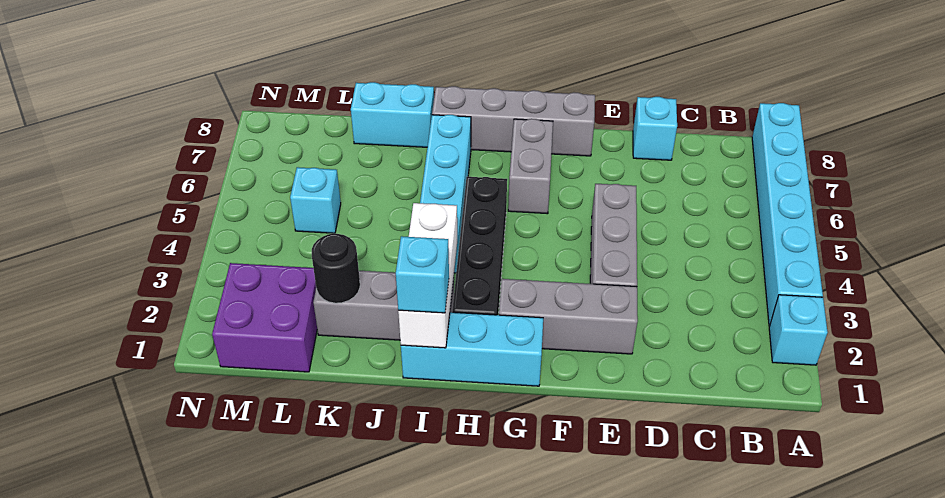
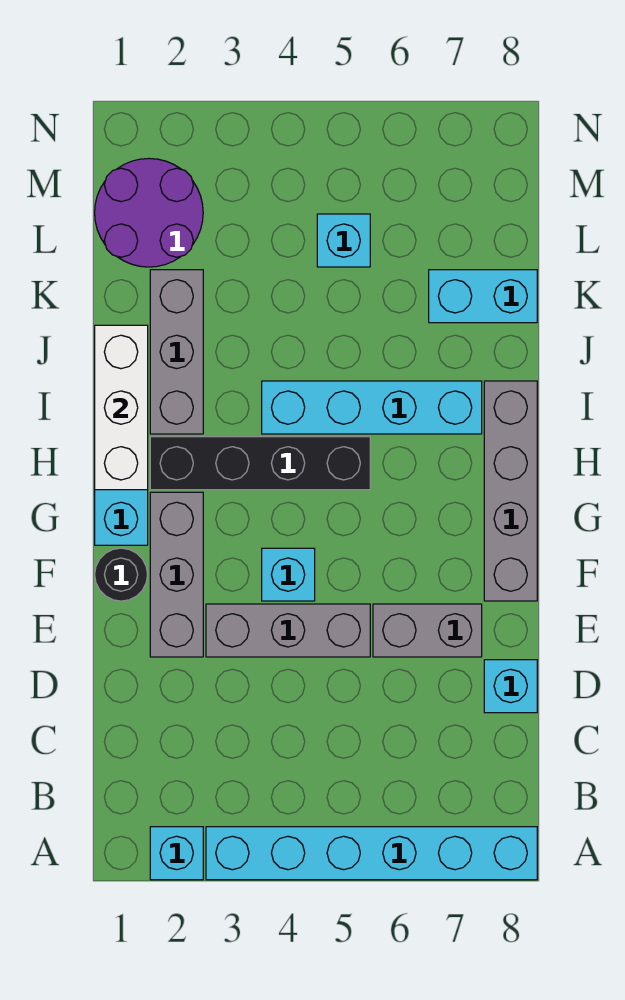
grey brick G6:G7 level 1 -> grey brick E6:E7 level 1
white brick I1:I3 level 2 -> white brick H1:J1 level 2
cyan brick I1 level 3 -> cyan brick F4 level 1
cyan brick J8:K8 level 1 -> cyan brick K7:K8 level 1
black round brick K2 level 2 -> black round brick F1 level 1
purple brick L1:M2 level 1 -> purple round brick L1:M2 level 1

